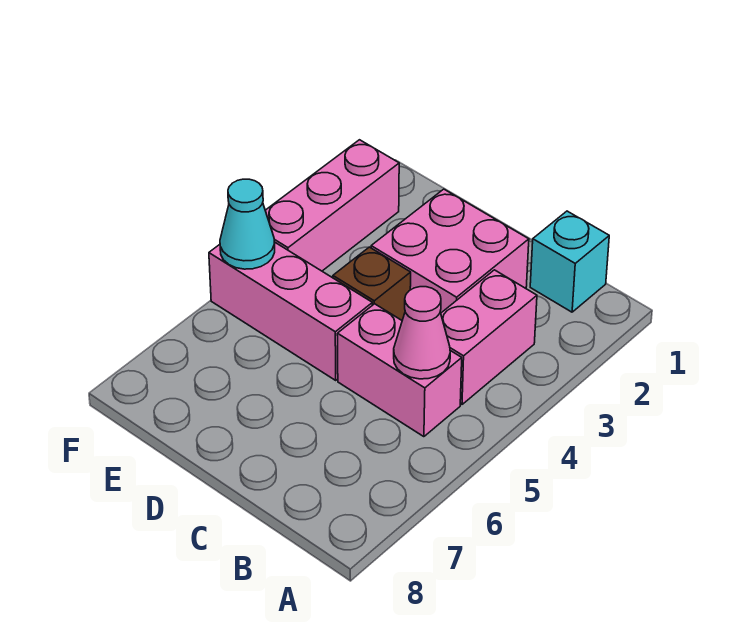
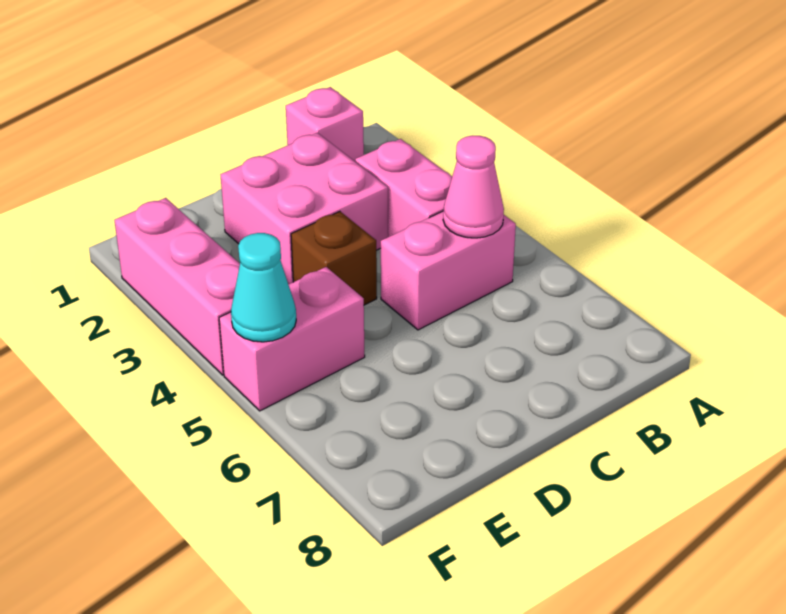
cyan brick B1 level 1 -> pink brick B1 level 1
pink brick D5:F5 level 1 -> pink brick E5:F5 level 1

